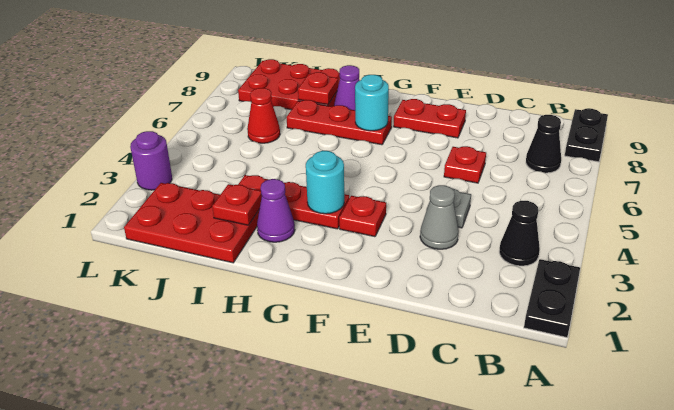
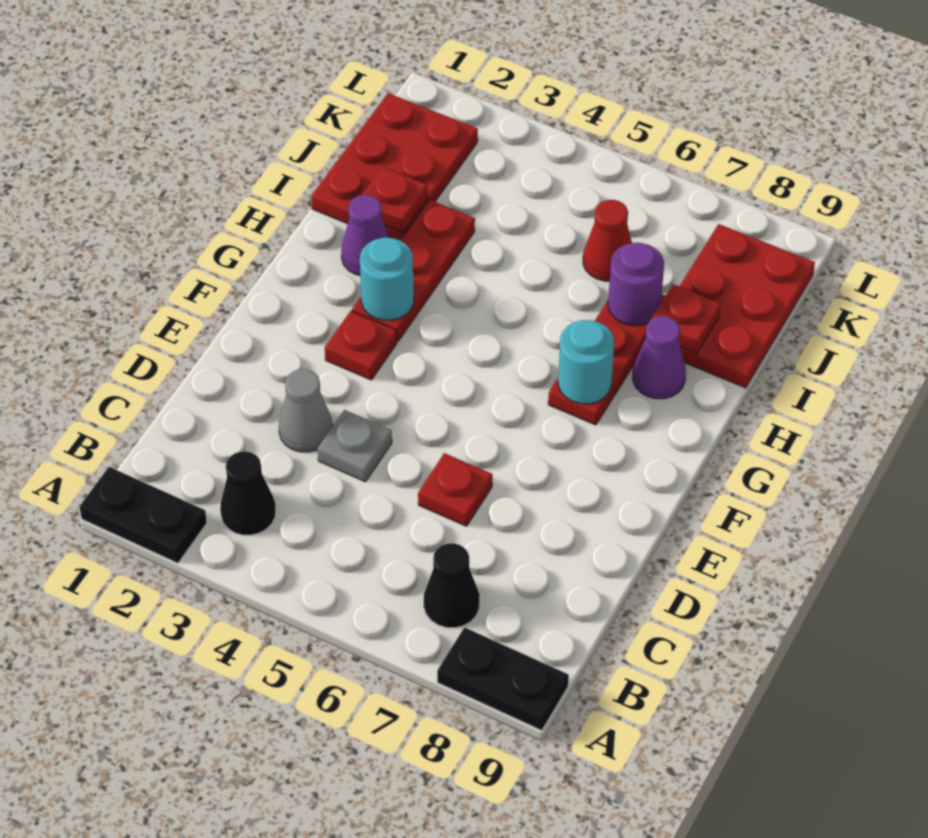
red plate E8:F8 level 1 -> none
purple round brick L3 level 1 -> purple round brick I7 level 2

